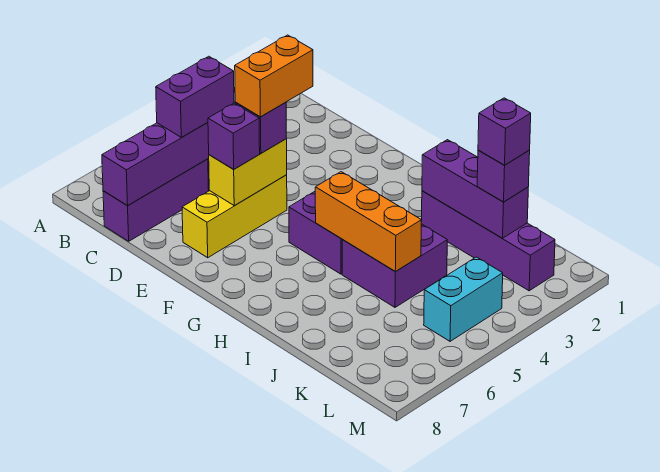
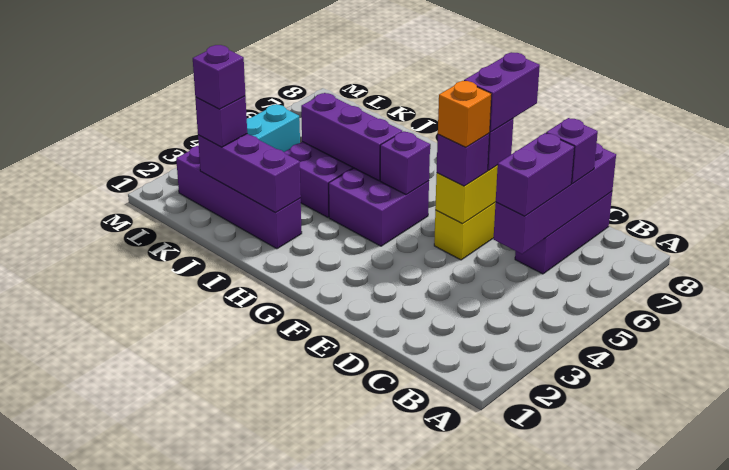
none -> purple brick C7 level 3
orange brick E4:E5 level 4 -> orange brick E5 level 4
none -> purple brick E6:E7 level 4
none -> purple brick G5 level 2
orange brick H5:J5 level 2 -> purple brick H5:J5 level 2

